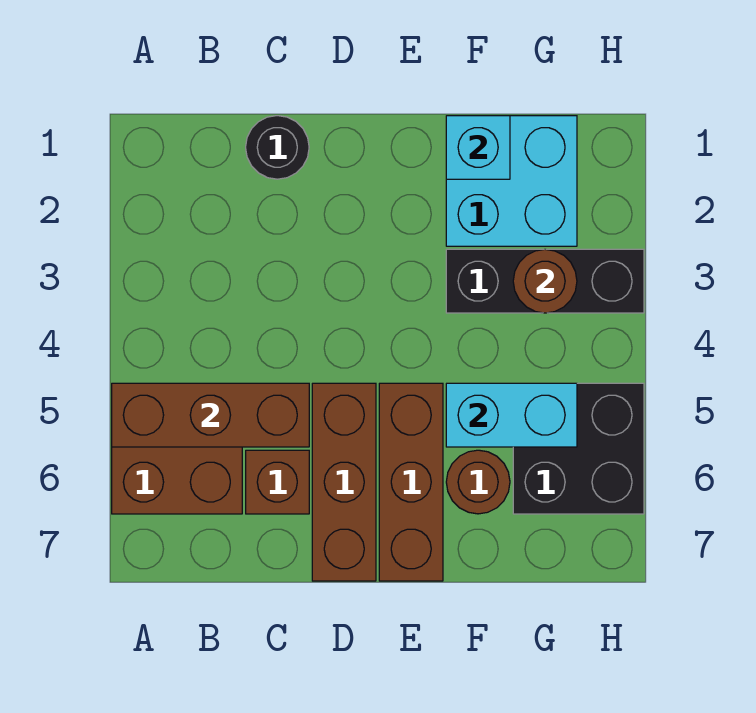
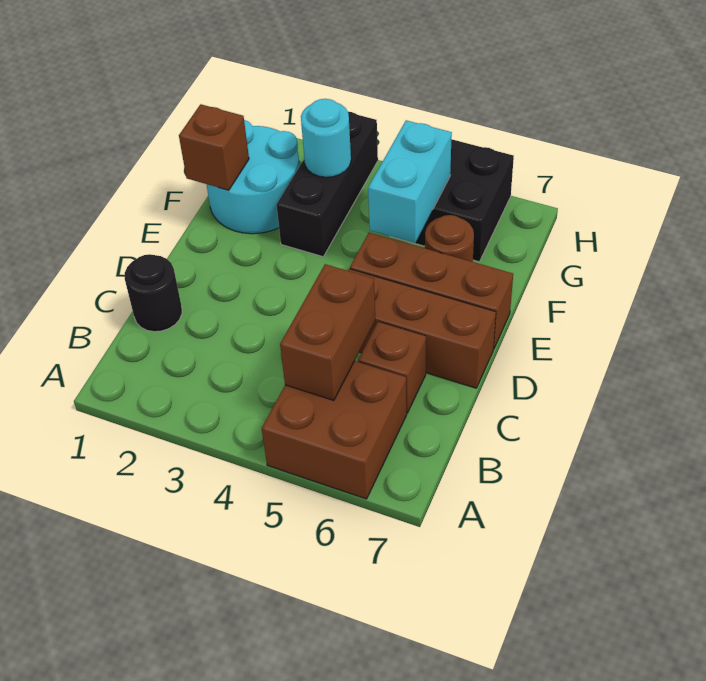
brown brick A5:C5 level 2 -> brown brick B5:C5 level 2
cyan brick F1:G2 level 1 -> cyan round brick F1:G2 level 1
cyan brick F1 level 2 -> brown brick F1 level 2
brown round brick G3 level 2 -> cyan round brick G3 level 2

